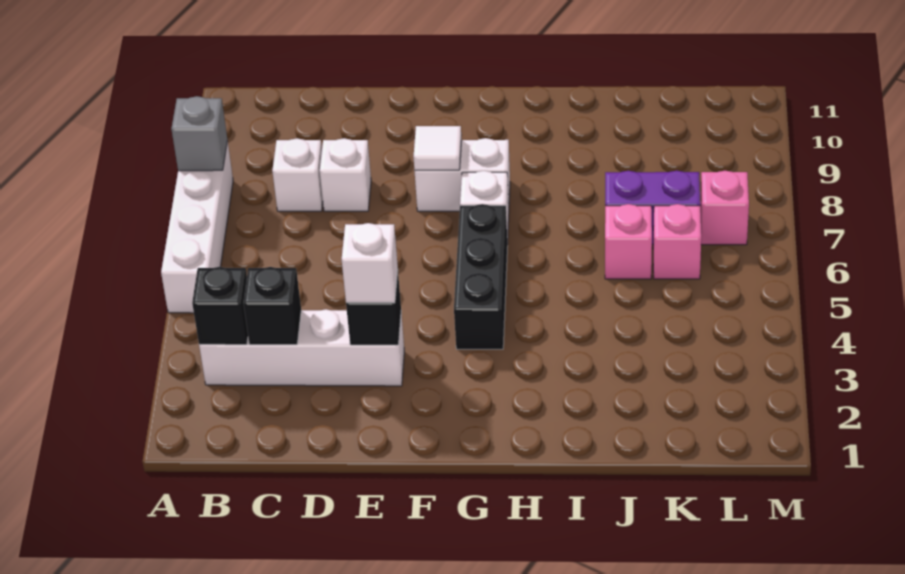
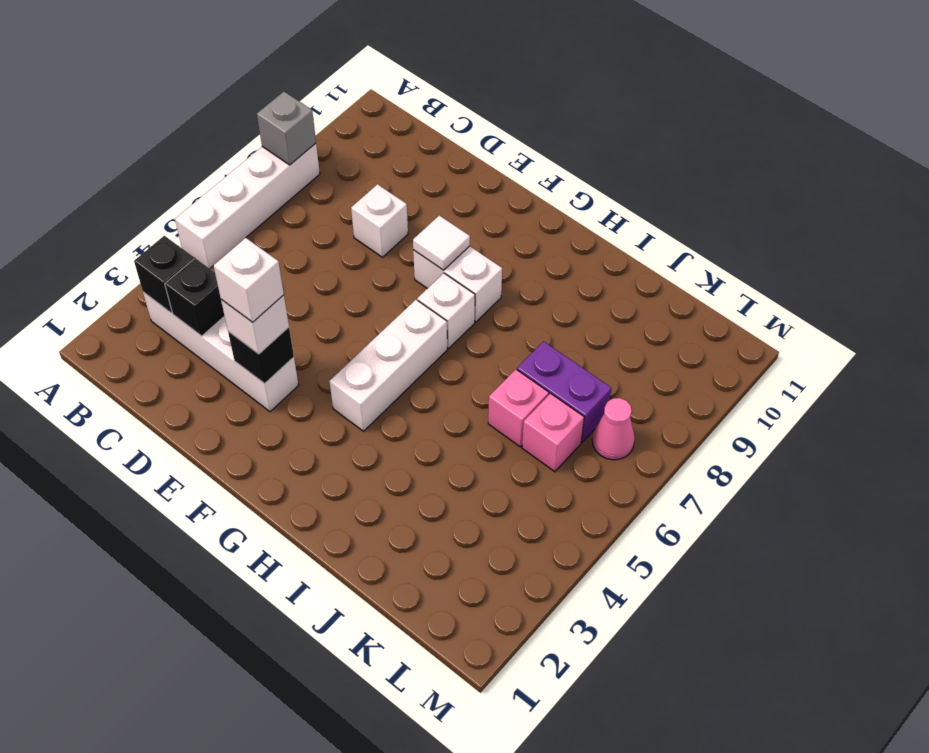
white brick C8 level 1 -> white brick E3 level 4
black brick G4:G6 level 1 -> white brick G4:G6 level 1
pink brick L7 level 1 -> pink cone L7 level 1

